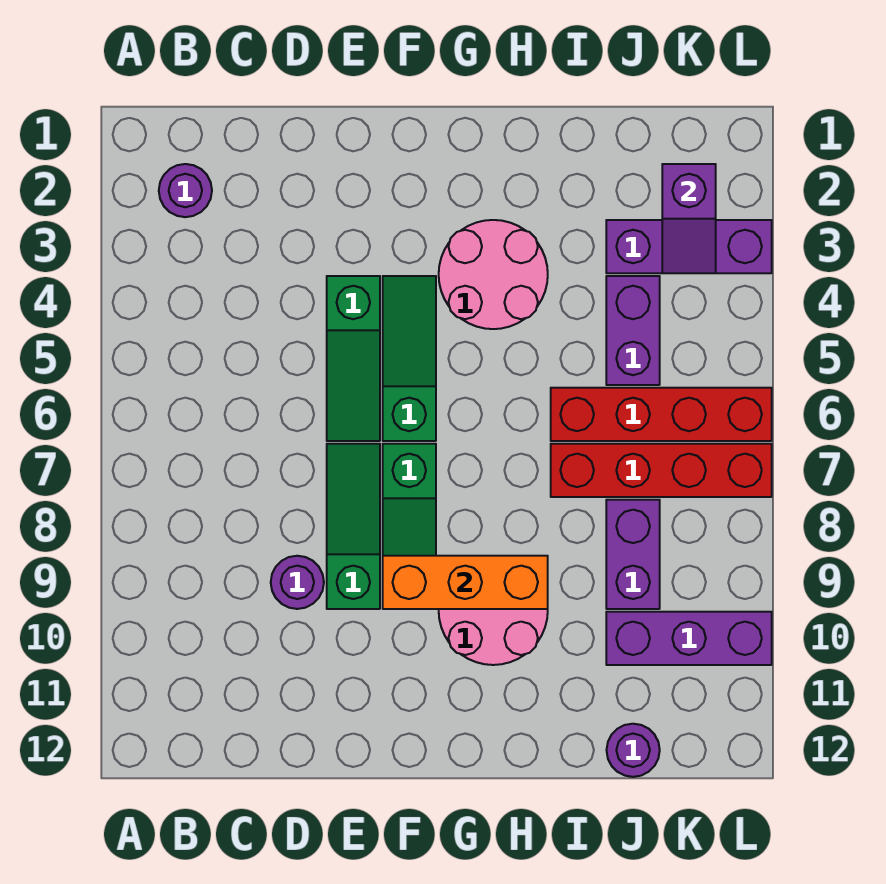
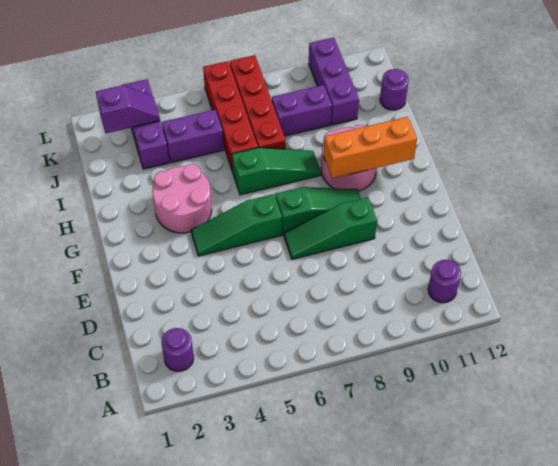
purple round brick D9 level 1 -> purple round brick B11 level 1
green slope E4:E6 level 1 top 4 -> green slope H6:H8 level 1 top 6
orange brick F9:H9 level 2 -> orange brick G9:G11 level 2

